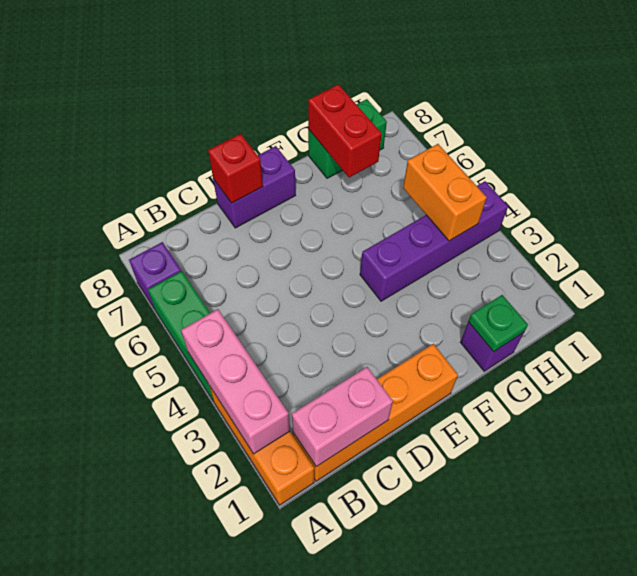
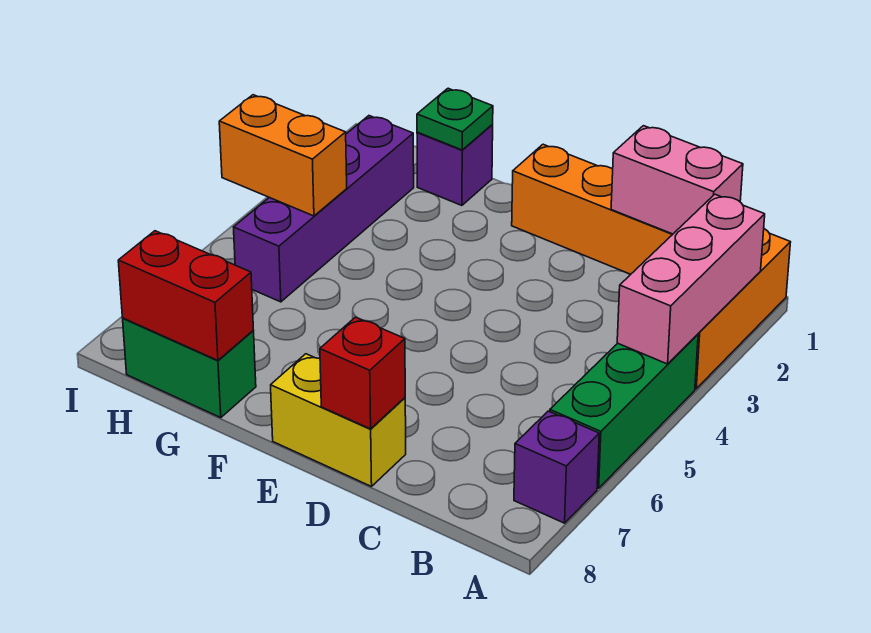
purple brick D8:E8 level 1 -> yellow brick D8:E8 level 1
purple brick F4:I4 level 1 -> purple brick H2:H5 level 1
red brick G7:G8 level 2 -> red brick G8:H8 level 2
orange brick H4:H5 level 2 -> orange brick H4:I4 level 2

